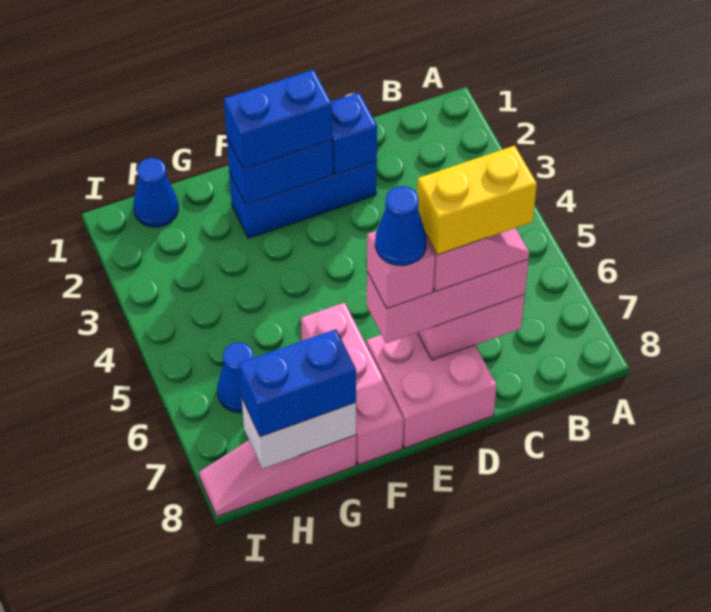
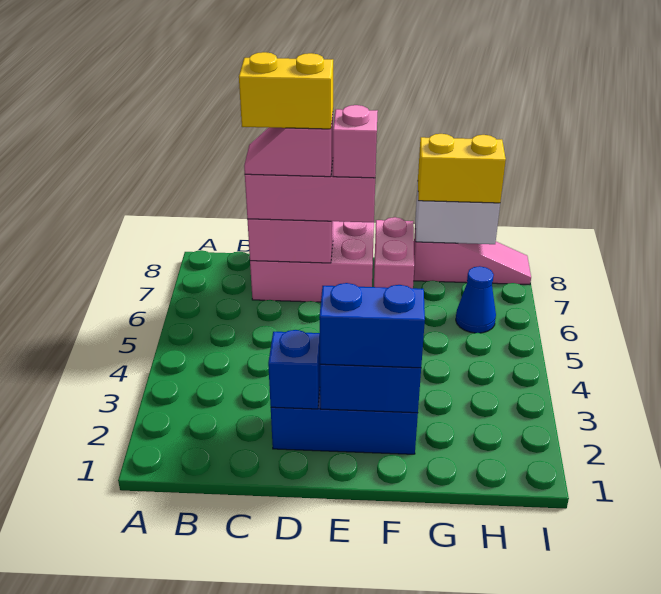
pink brick D7:E8 level 1 -> pink brick C7:E8 level 1
blue cone E7 level 5 -> none
pink brick F6:F8 level 1 -> pink brick F7:F8 level 1
blue brick G8:H8 level 3 -> yellow brick G8:H8 level 3
blue cone H1 level 1 -> none

